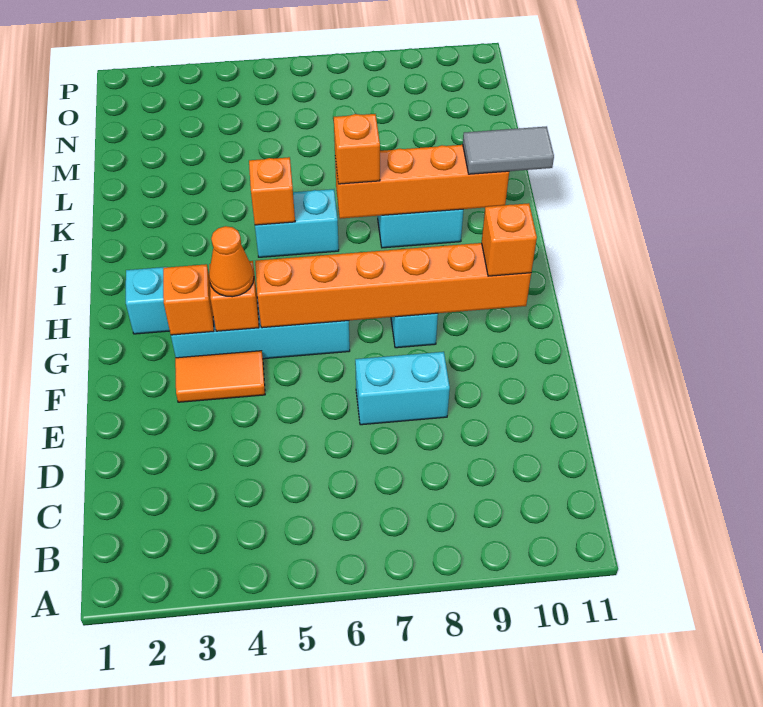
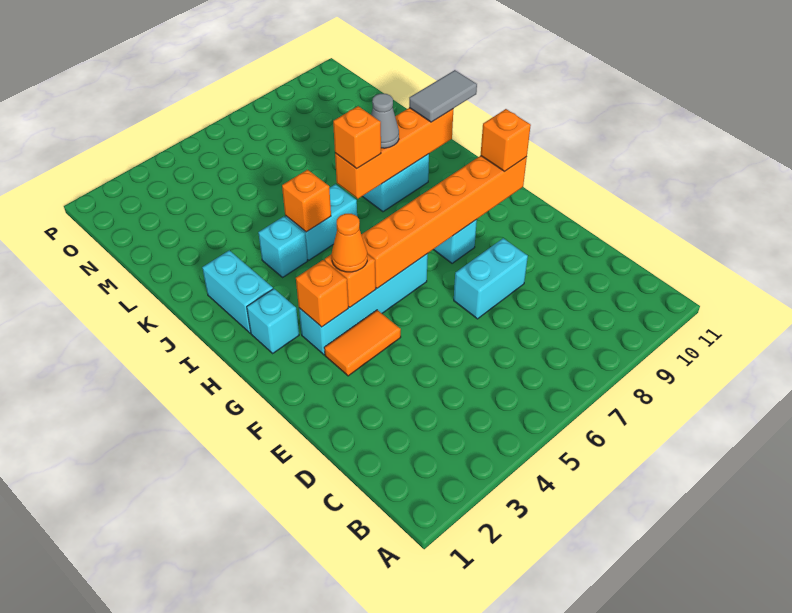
none -> cyan brick I2:J2 level 1
none -> cyan brick J4 level 1
none -> grey cone J8 level 3

